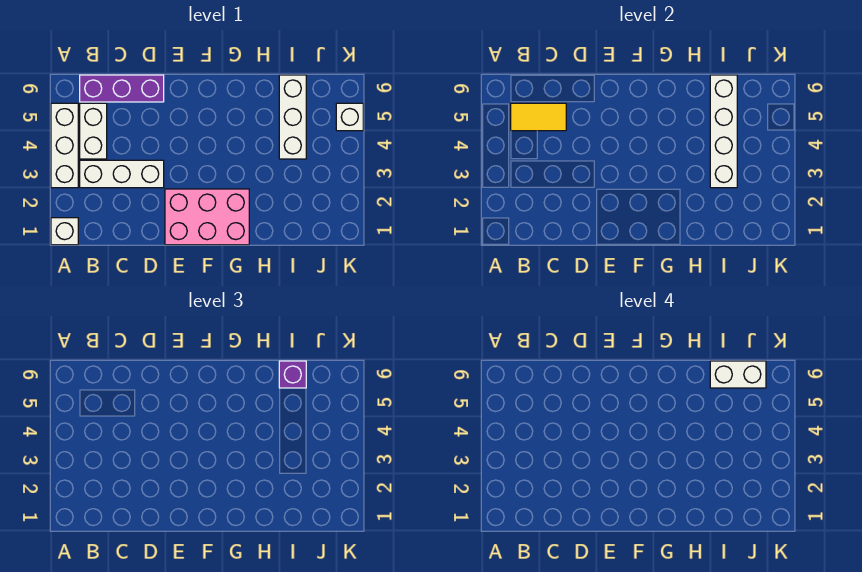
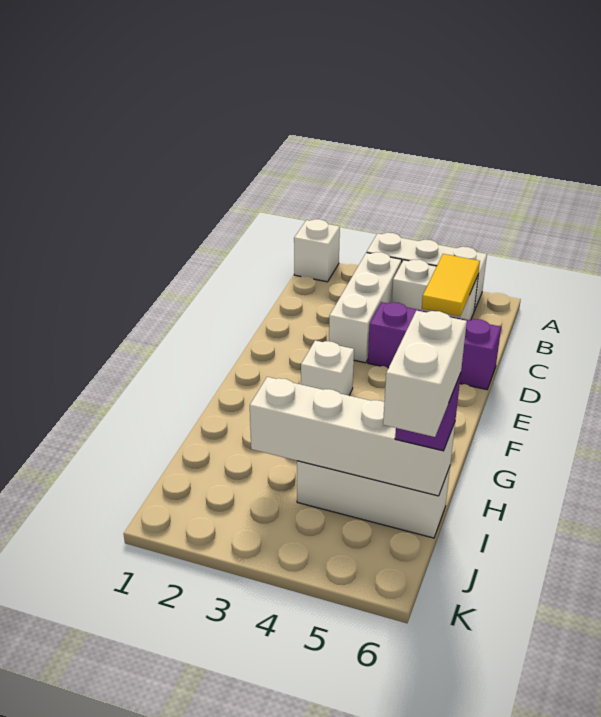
purple brick B6:D6 level 1 -> purple brick D4:D6 level 1
pink brick E1:G2 level 1 -> none
white brick K5 level 1 -> white brick F3 level 1

